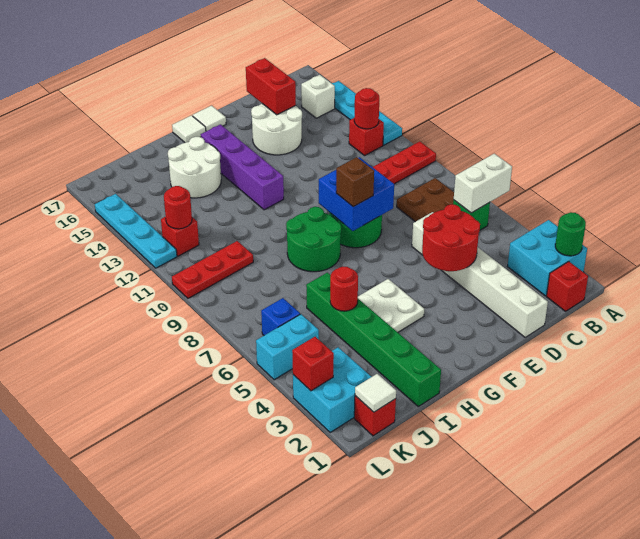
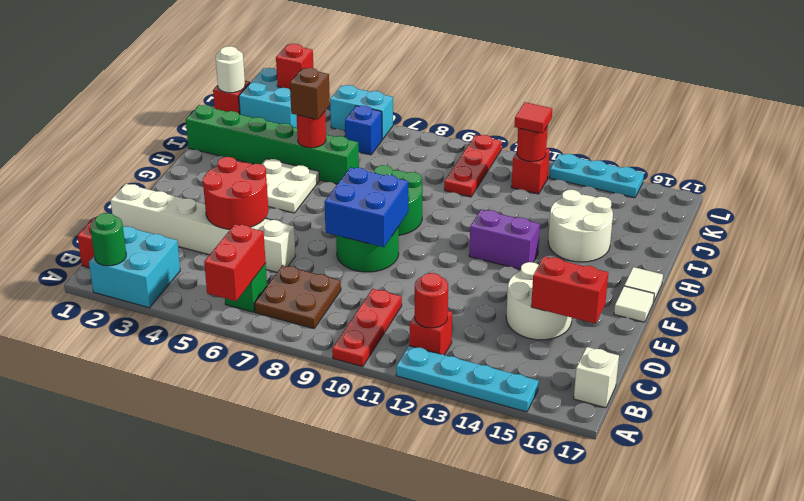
white brick A6:B6 level 2 -> red brick A6:B6 level 2
white brick B15 level 1 -> white brick B17 level 1
brown brick F8 level 3 -> brown brick I5 level 3
purple brick G12:G15 level 1 -> purple brick G12:G13 level 1
white tile K1 level 2 -> white round brick K1 level 2
cyan brick K5:L5 level 1 -> cyan brick L5:L6 level 1
none -> red tile K12 level 3
cyan plate L12:L15 level 1 -> cyan plate L13:L15 level 1

